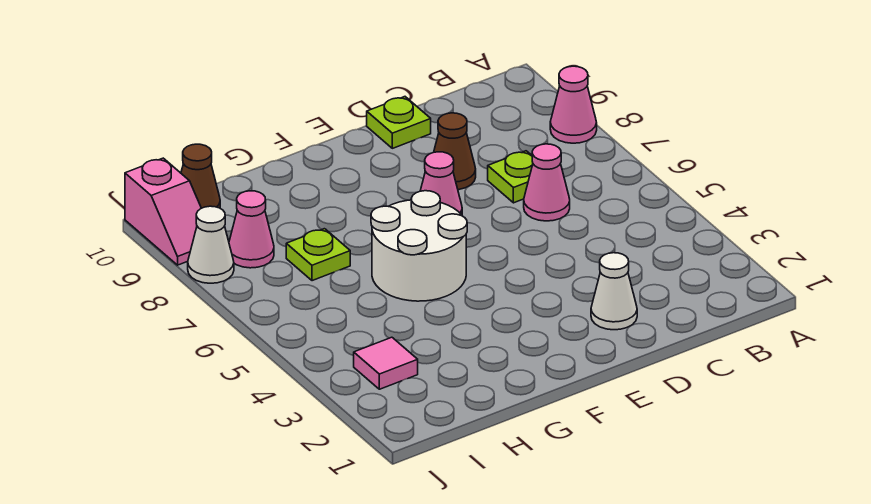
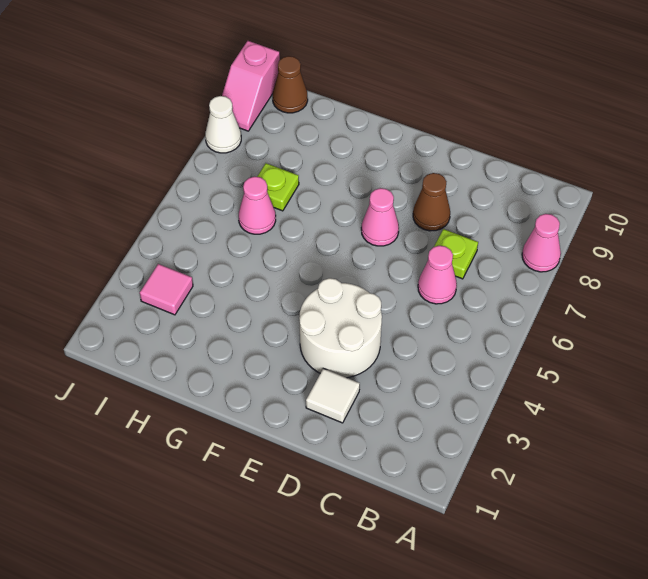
white cone D2 level 1 -> white tile D2 level 1
lime plate D10 level 1 -> none
white round brick F5:G6 level 1 -> white round brick D3:E4 level 1
pink cone I8 level 1 -> pink cone H6 level 1

